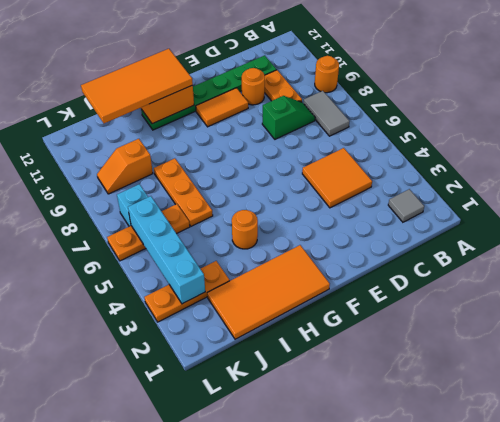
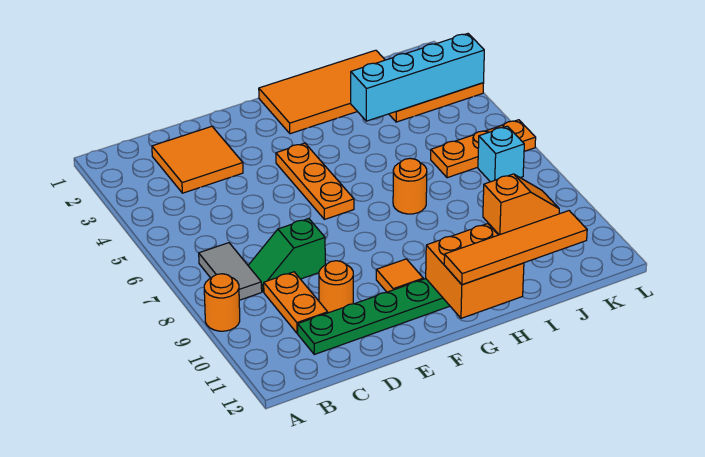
grey tile B2 level 1 -> none
orange tile C4:D5 level 1 -> orange tile C2:D3 level 1
orange tile E10:F10 level 1 -> orange tile F10 level 1
orange tile G11:J12 level 3 -> orange tile G12:J12 level 3
orange round brick H4 level 1 -> orange round brick H7 level 1
orange plate I6:I8 level 1 -> orange plate F4:F6 level 1
cyan brick K3:K6 level 2 -> cyan brick I3:L3 level 2

